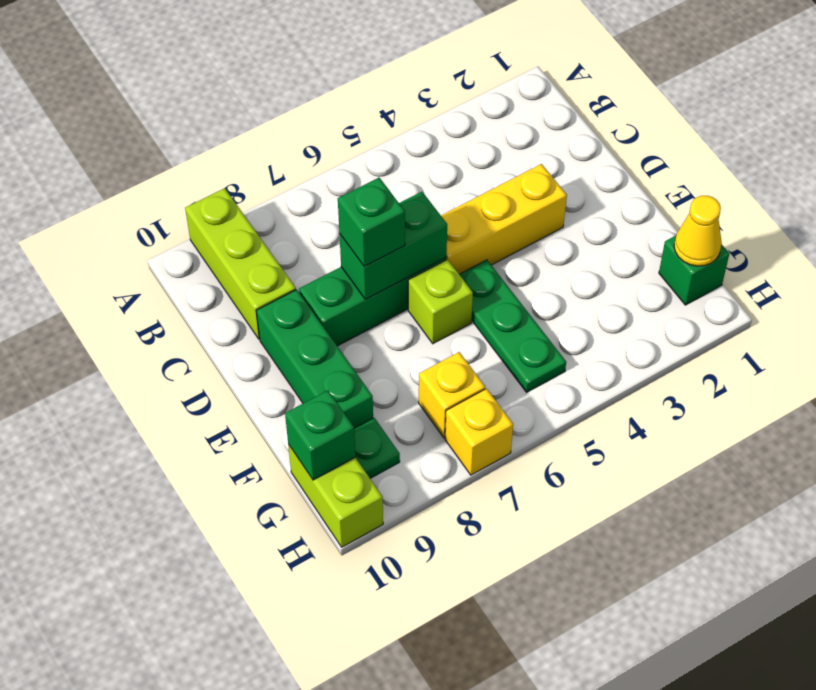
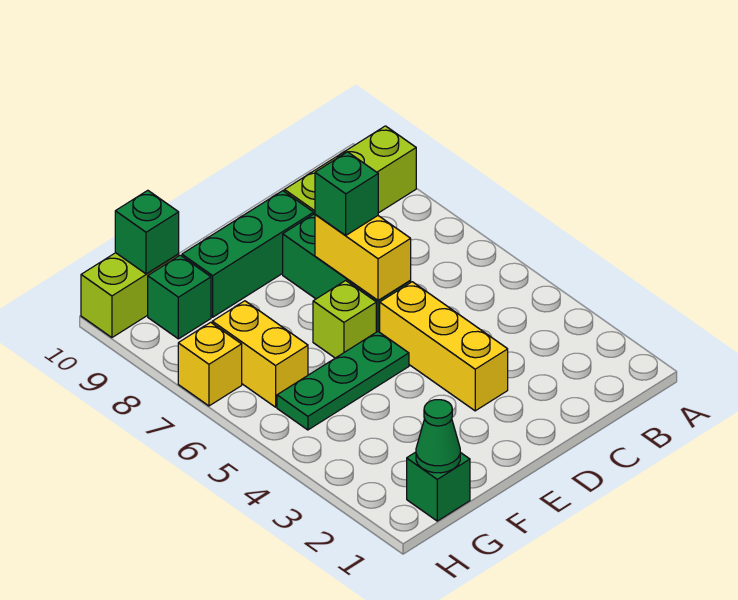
green brick D6:D7 level 2 -> yellow brick D6:D7 level 2
yellow cone G1 level 2 -> green cone G1 level 2
yellow brick G7 level 1 -> yellow brick G6:G7 level 1
green plate G9 level 1 -> green brick G9 level 1

